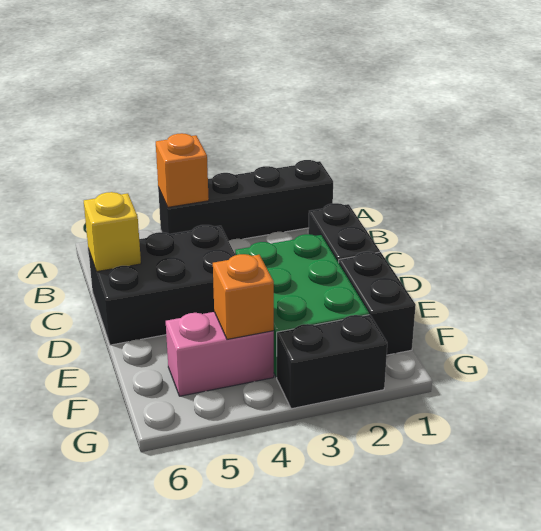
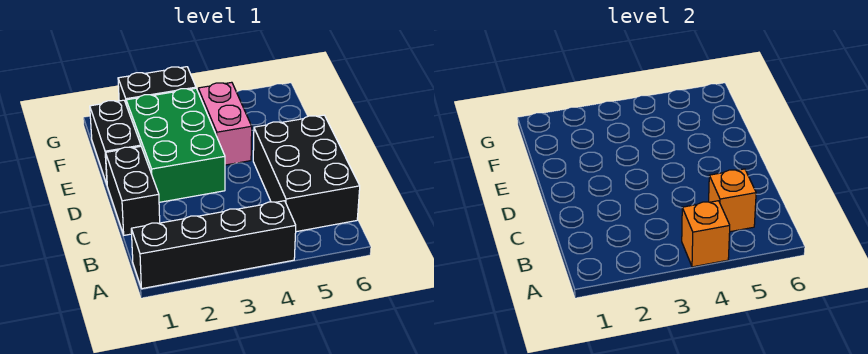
black brick C4:D6 level 1 -> black brick B5:D6 level 1
yellow brick C6 level 2 -> none
pink brick F4:F5 level 1 -> pink brick E4:F4 level 1
orange brick F4 level 2 -> orange brick B5 level 2

